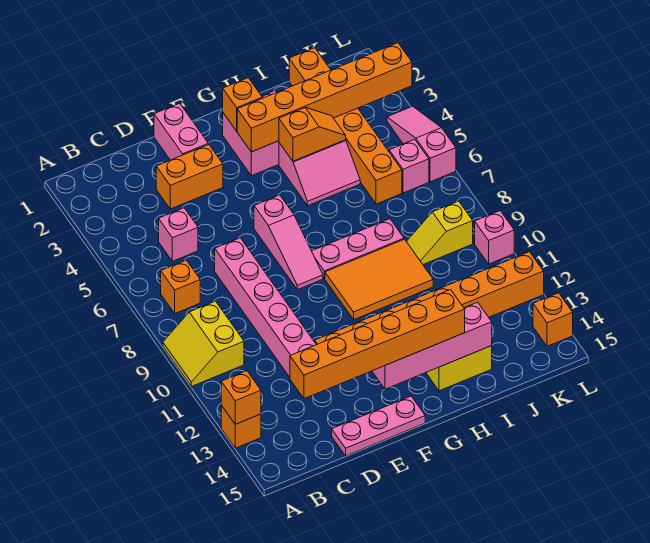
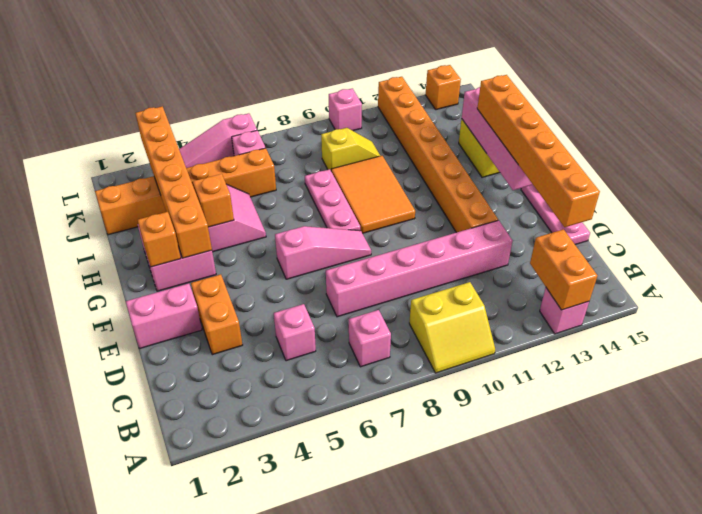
orange brick A13 level 1 -> pink brick A13 level 1
orange brick A13 level 2 -> orange brick A13:B13 level 2
orange brick B7 level 1 -> pink brick B7 level 1
yellow slope J9:K9 level 1 top K -> yellow slope J9:J10 level 1 top 9

